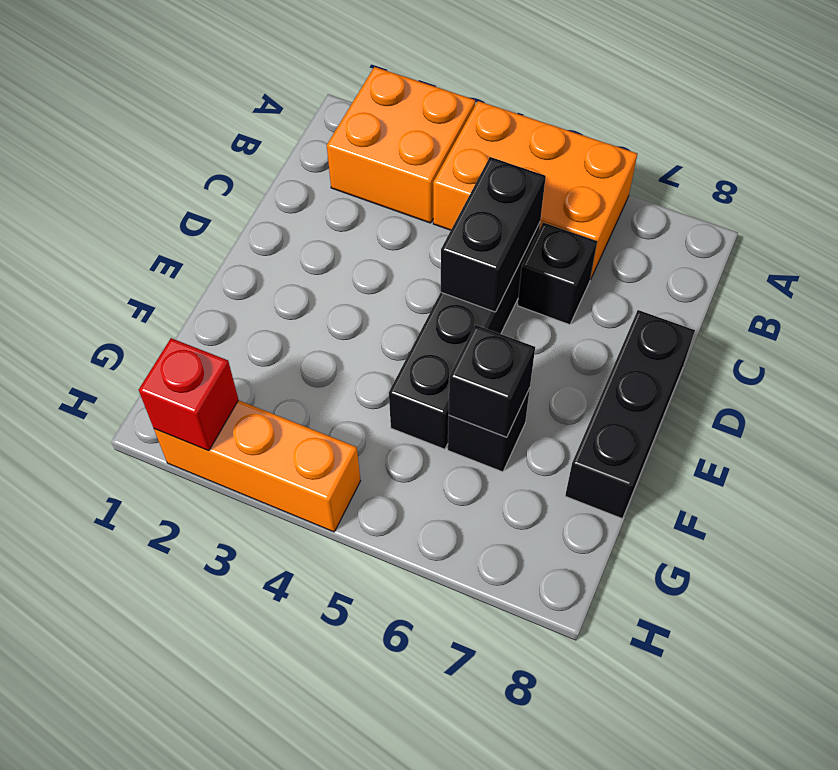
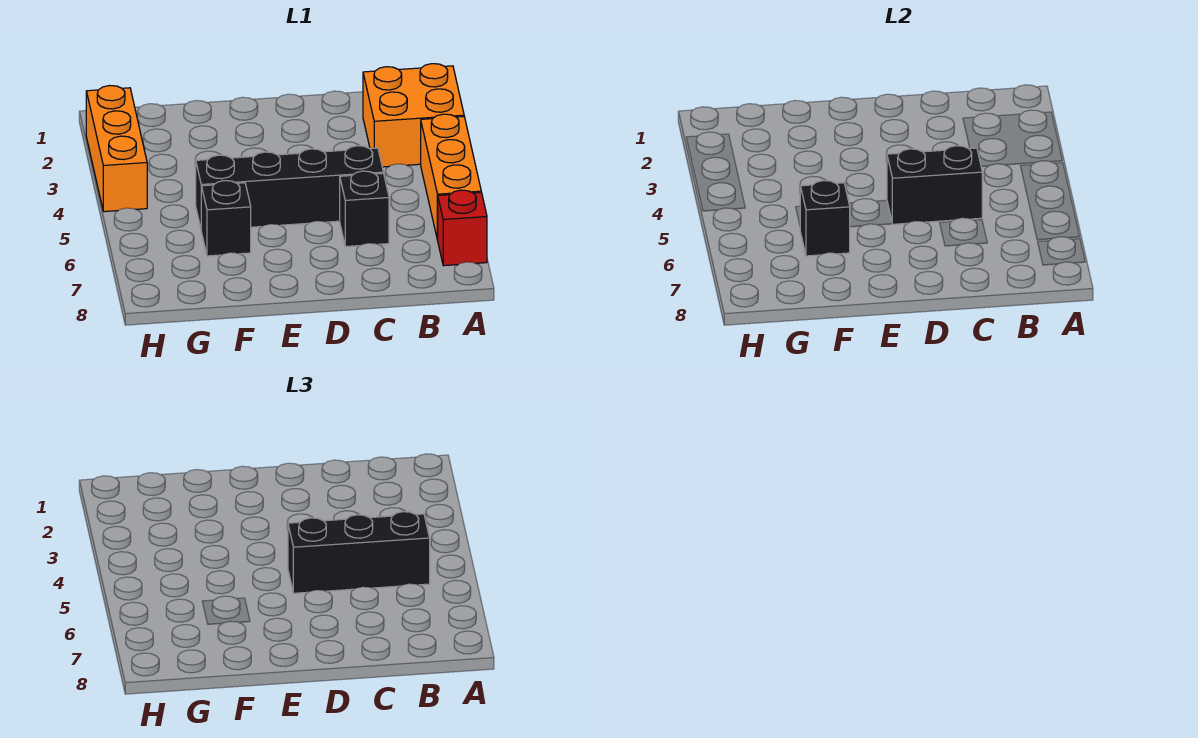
orange brick A4:B6 level 1 -> orange brick A4:A6 level 1
black brick D8:F8 level 1 -> black brick B5:D5 level 3
red brick H2 level 2 -> red brick A7 level 1

